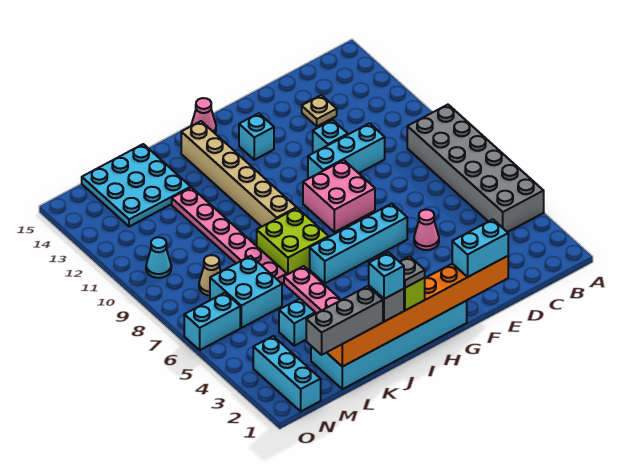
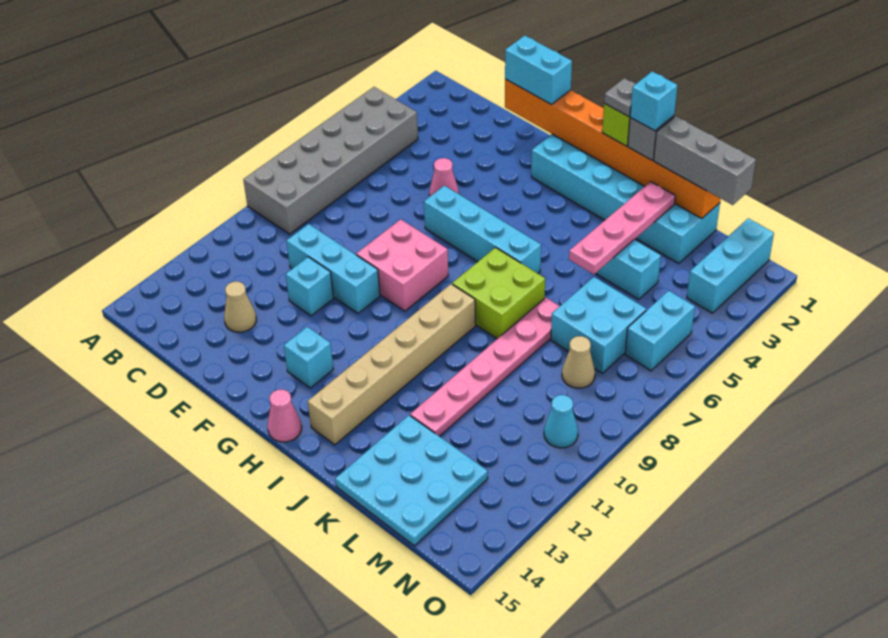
tan plate D13 level 1 -> tan cone D13 level 1
cyan brick N6:O6 level 1 -> cyan brick N5:N6 level 1

